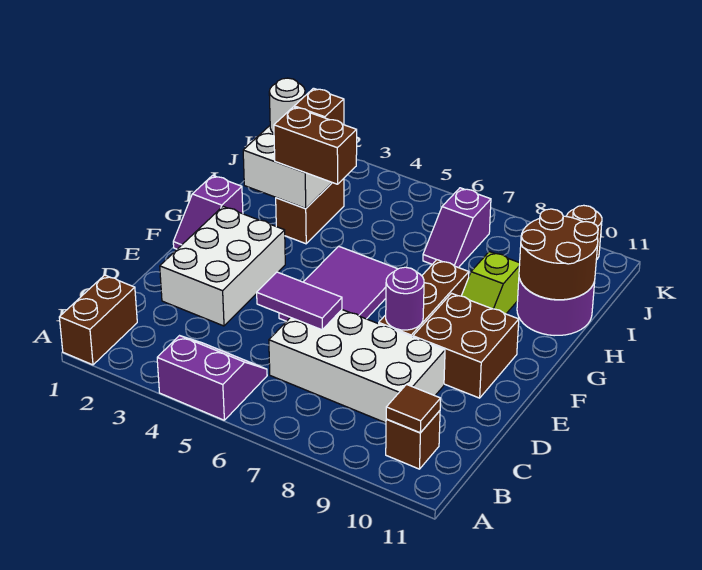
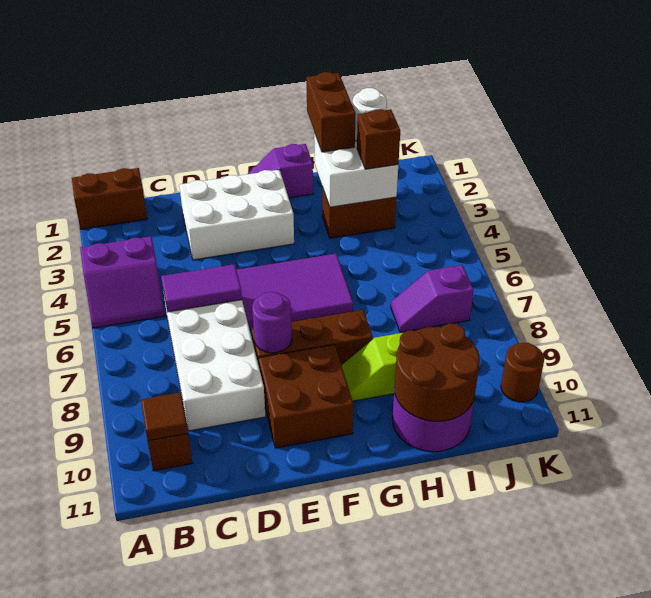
purple slope A4:B5 level 1 top A -> purple slope A4:B5 level 1 top 4
purple tile D5:D6 level 2 -> purple tile C6:D6 level 2
brown brick H3:H4 level 3 -> brown brick H1:H2 level 3

